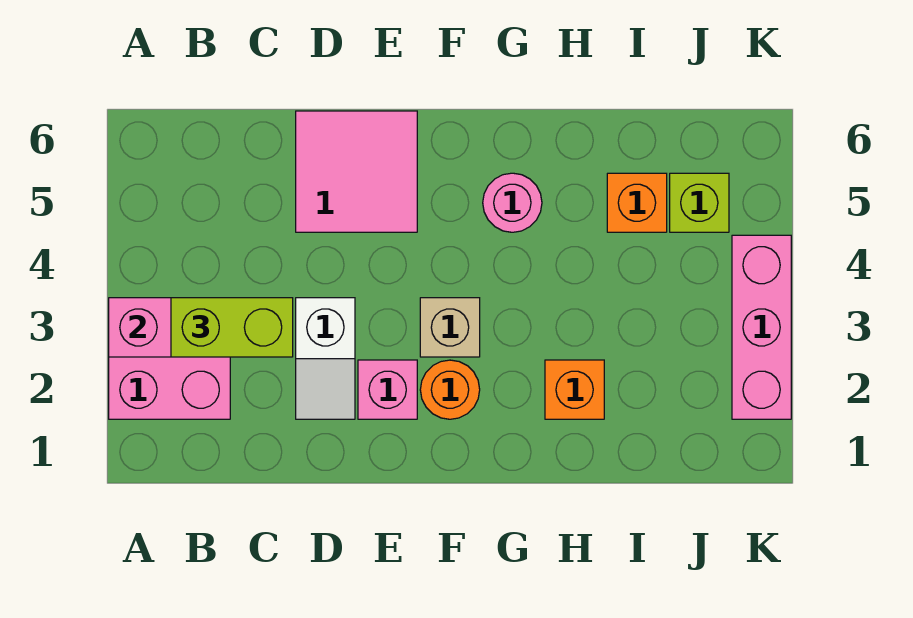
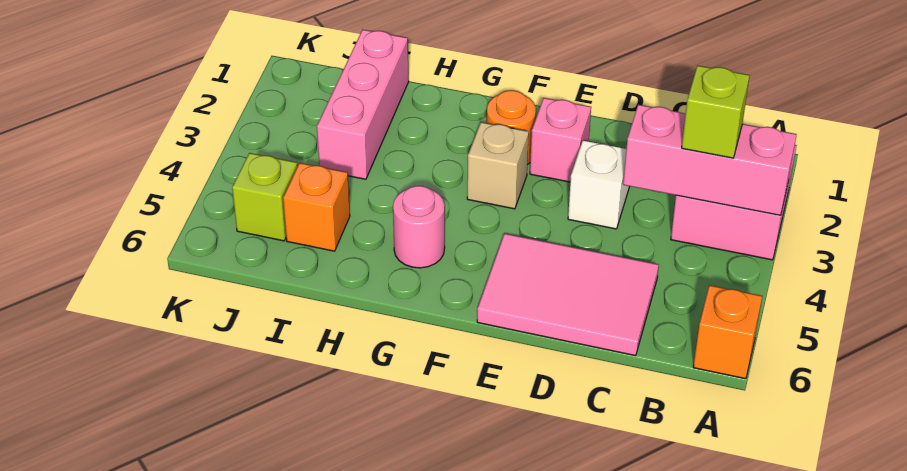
lime brick B3:C3 level 3 -> lime brick B3 level 3
pink tile D5:E6 level 1 -> pink tile C5:E6 level 1
orange brick H2 level 1 -> orange brick A6 level 1
pink brick K2:K4 level 1 -> pink brick I1:I3 level 1

